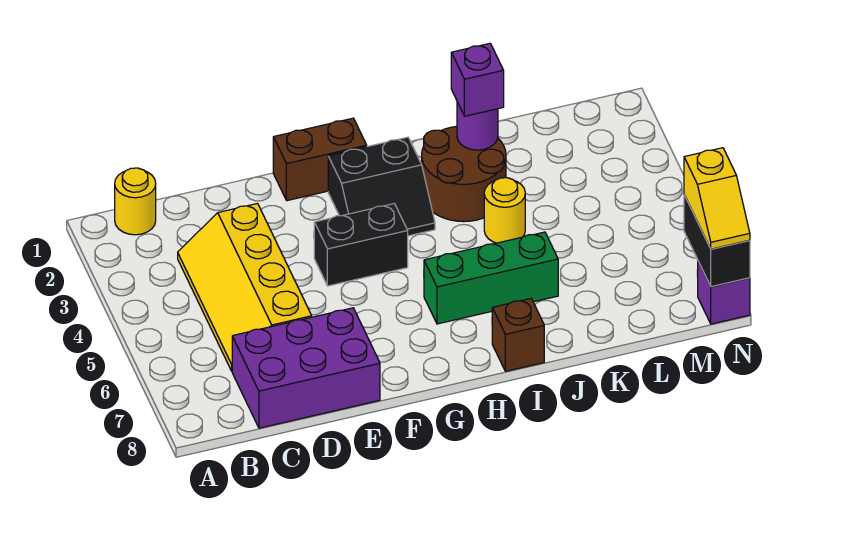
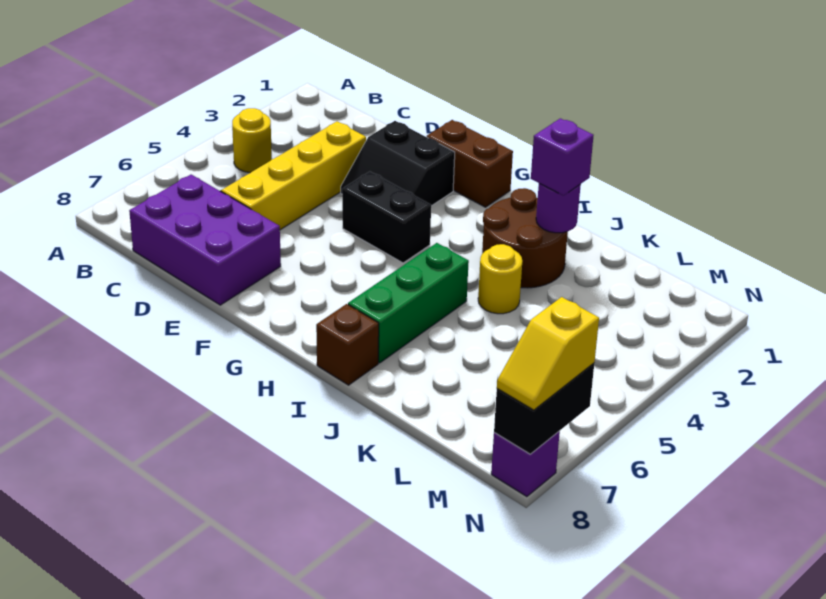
yellow round brick B1 level 1 -> yellow round brick B4 level 1
black slope G2:H3 level 1 top 2 -> black slope E2:F3 level 1 top 2
green brick H6:J6 level 1 -> green brick I5:I7 level 1

